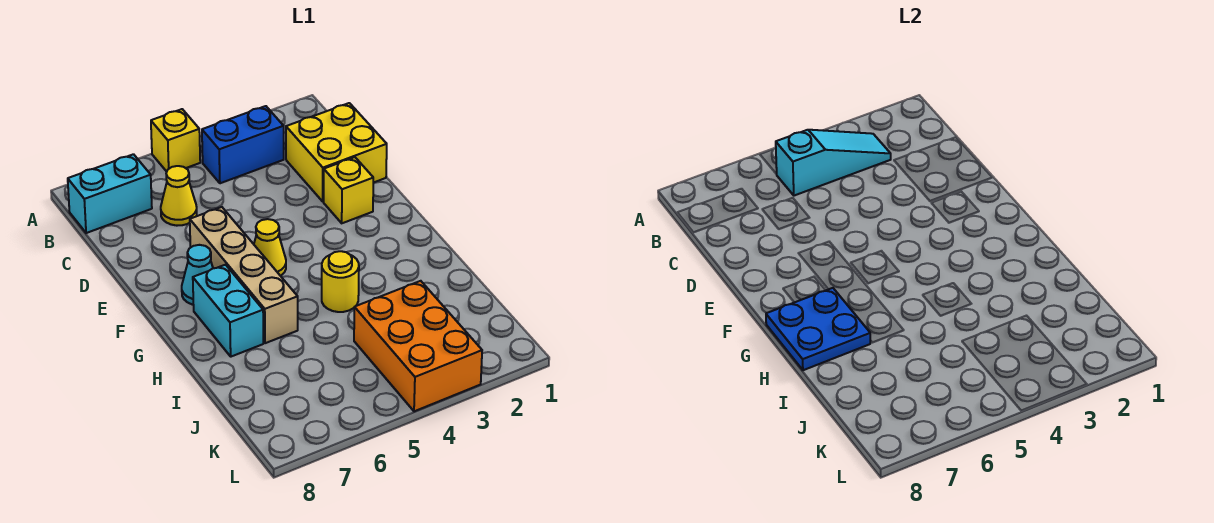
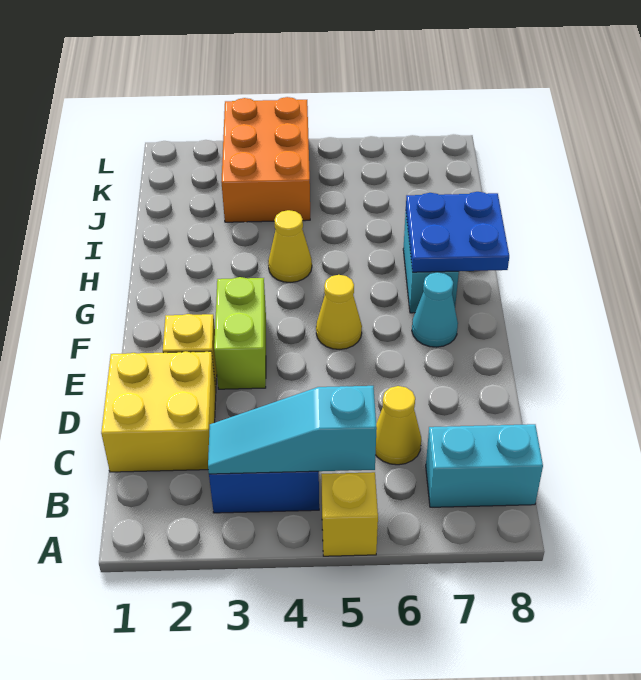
none -> lime brick E3:F3 level 1
tan brick E6:H6 level 1 -> none
yellow round brick H4 level 1 -> yellow cone H4 level 1

